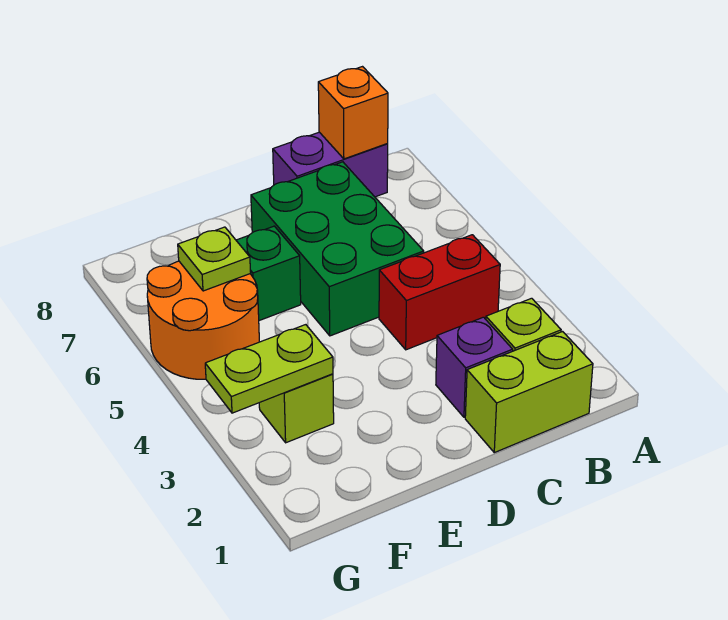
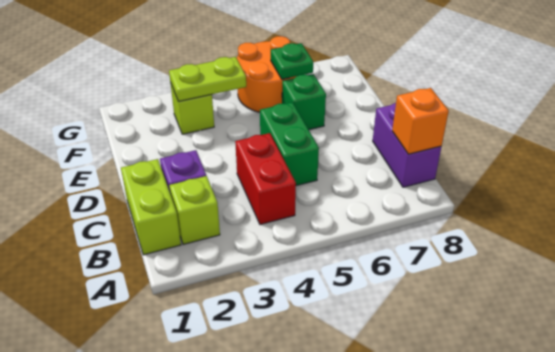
green brick C5:D7 level 1 -> green brick C5:D5 level 1
lime plate F3:G3 level 2 -> lime plate F3:F4 level 2
lime plate F6 level 2 -> green plate F6 level 2

